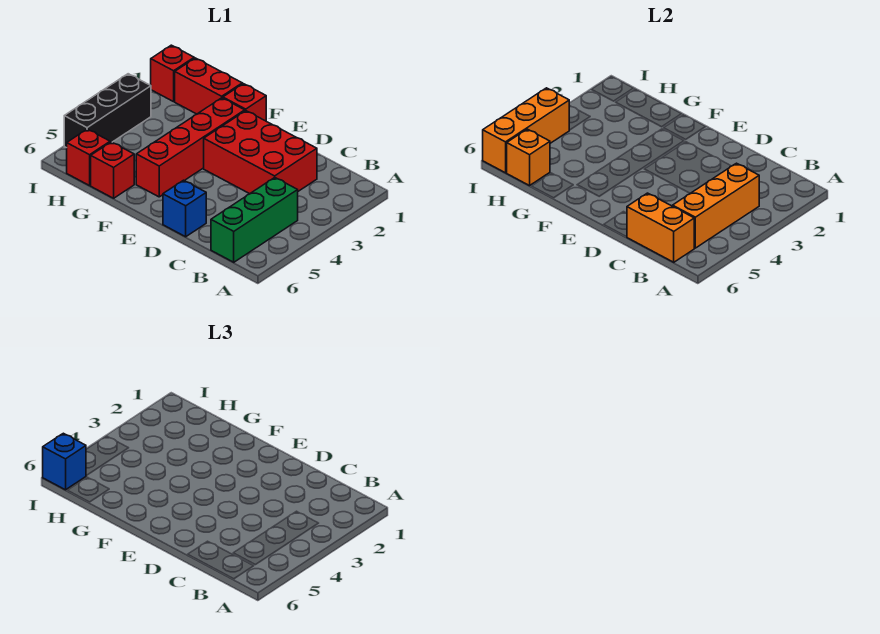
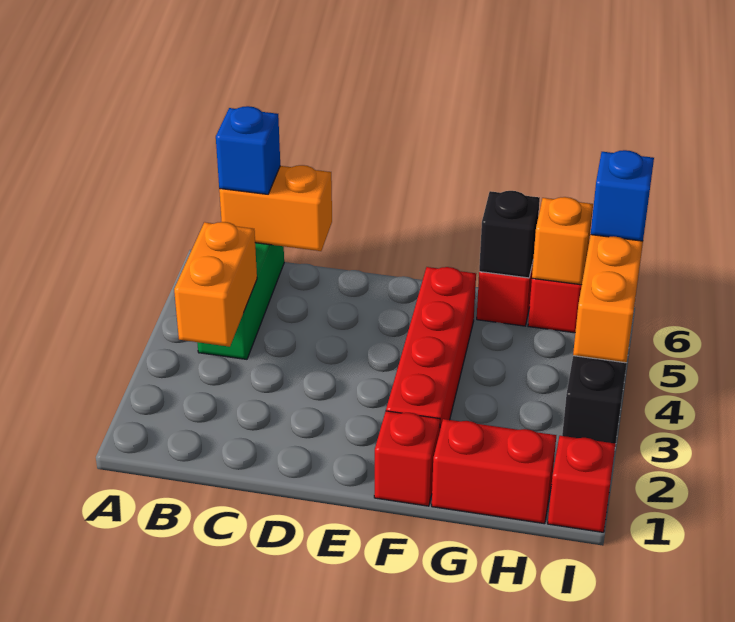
orange brick B3:B5 level 2 -> orange brick B3:B4 level 2
red brick C2:E3 level 1 -> none
blue brick D6 level 1 -> blue brick B6 level 3
none -> black brick G6 level 2

